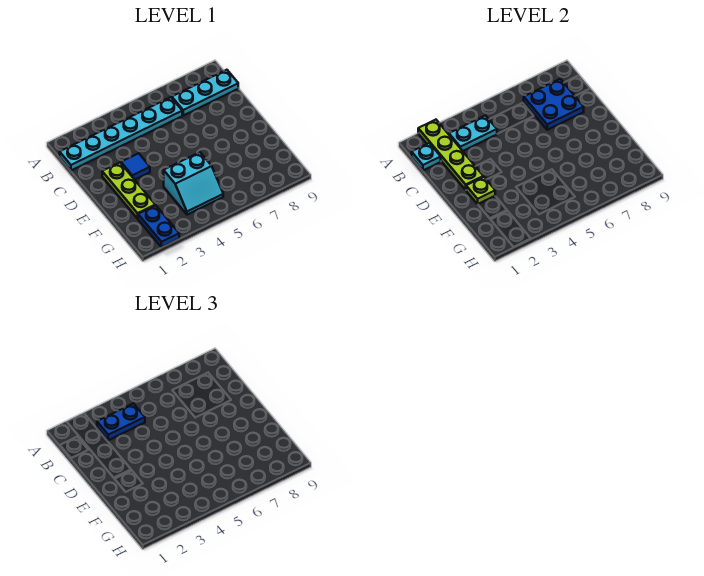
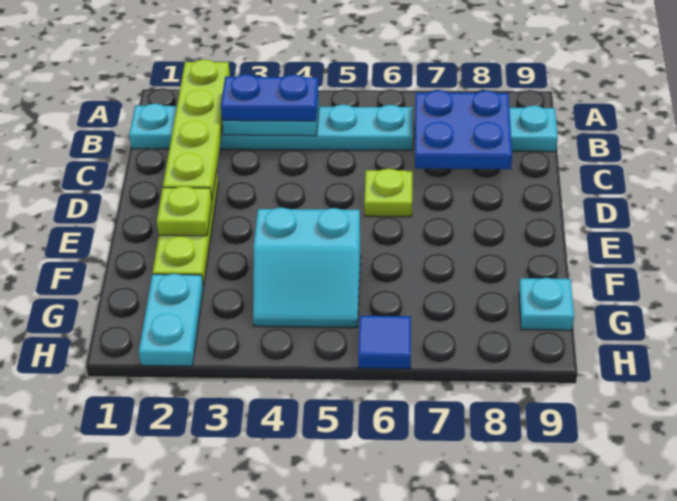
cyan plate B1 level 2 -> cyan plate G9 level 1
blue tile D3 level 1 -> blue tile H6 level 1
none -> lime plate D6 level 1
blue plate G2:H2 level 1 -> cyan plate G2:H2 level 1

